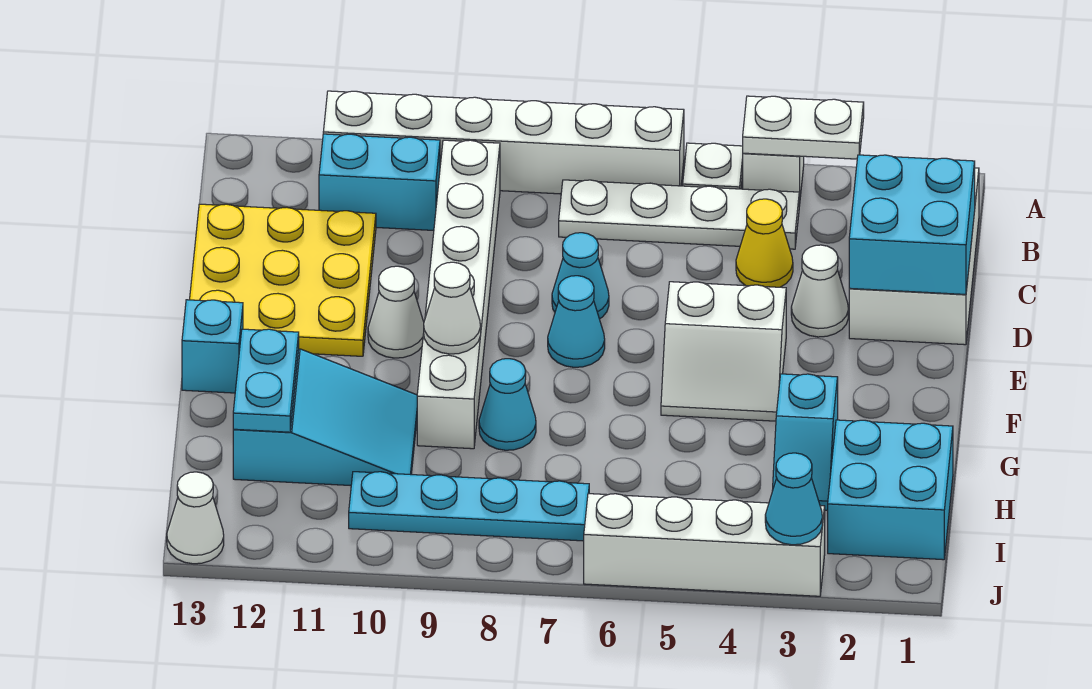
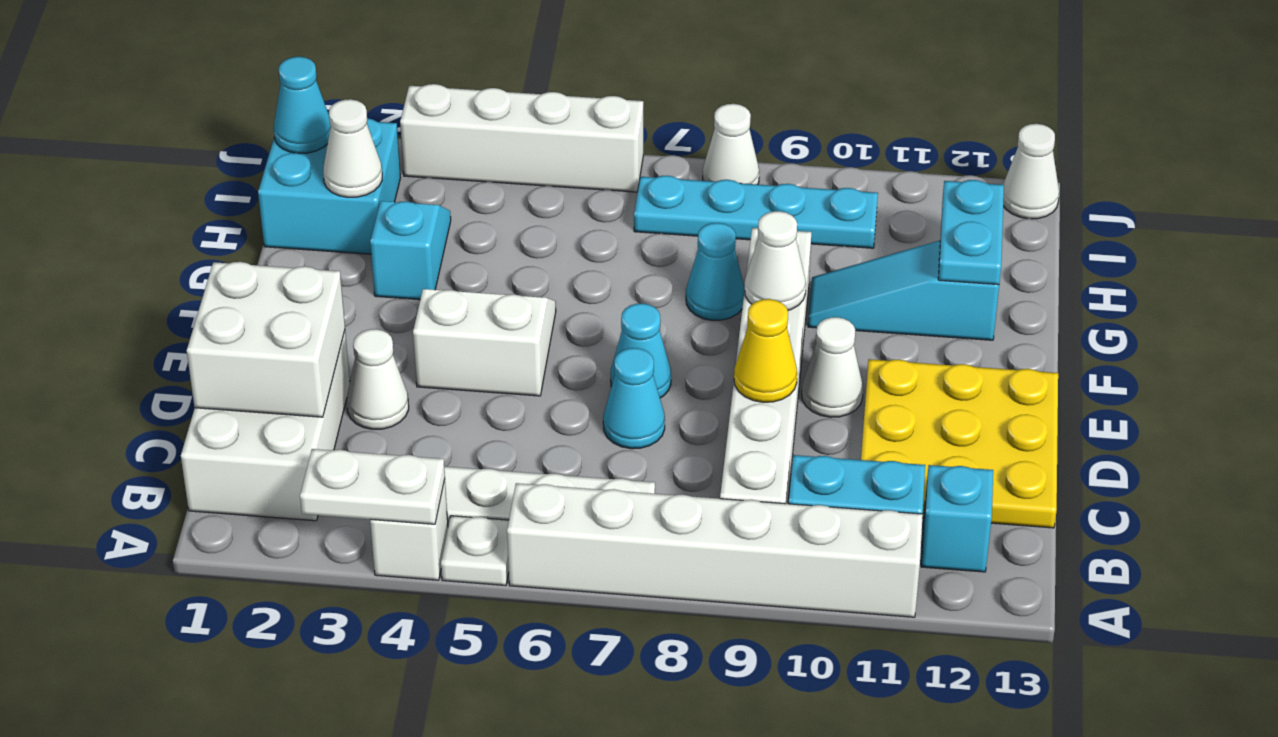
cyan brick C1:D2 level 2 -> white brick C1:D2 level 2
yellow cone C4 level 1 -> yellow cone D9 level 2
cyan brick F13 level 1 -> cyan brick B12 level 1
cyan slope G10:H12 level 1 top 12 -> cyan slope G10:G12 level 1 top 12
none -> white cone H2 level 2
cyan cone J3 level 2 -> cyan cone I1 level 2
none -> white cone J8 level 1

